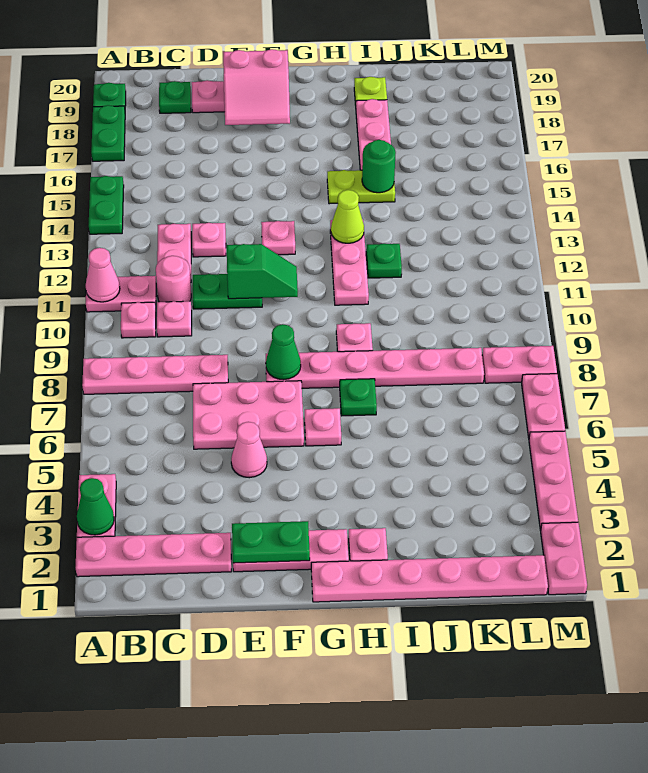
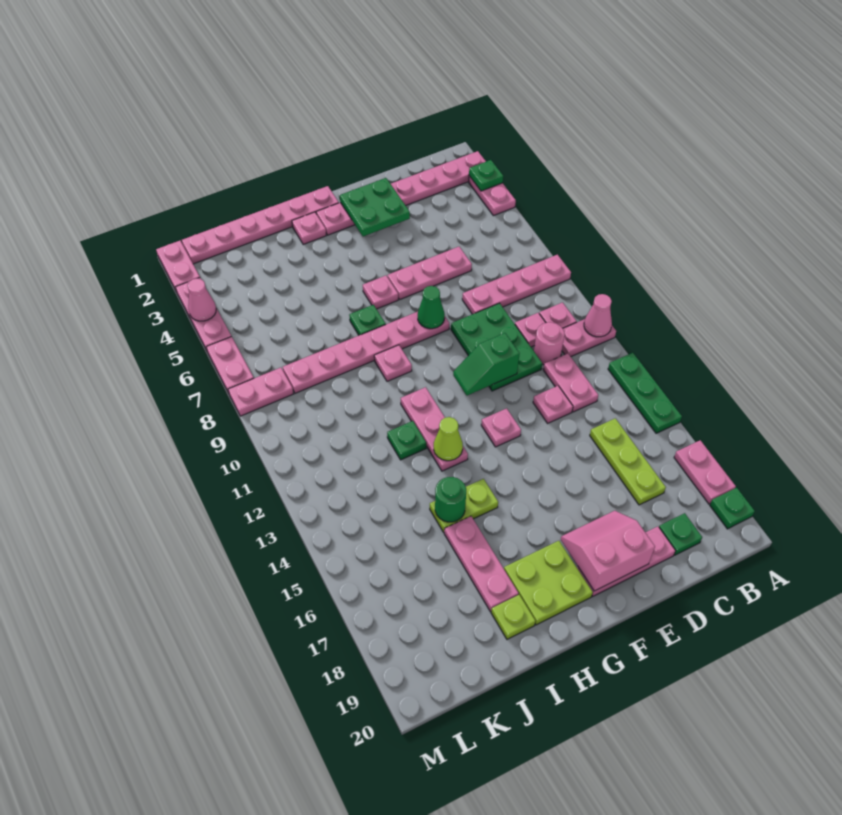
green cone A3 level 2 -> green plate A3 level 2
green plate A14:A15 level 1 -> green plate A13:A15 level 1
green plate A17:A18 level 1 -> pink plate A17:A18 level 1
none -> lime plate C15:C17 level 1
pink plate D6:F7 level 1 -> pink plate D6:F6 level 1
green plate D11:E11 level 1 -> green plate D9:E11 level 1
green plate E2:F2 level 2 -> green plate E2:F3 level 2
pink cone E5 level 1 -> pink cone M4 level 2
none -> lime plate G18:H19 level 1

